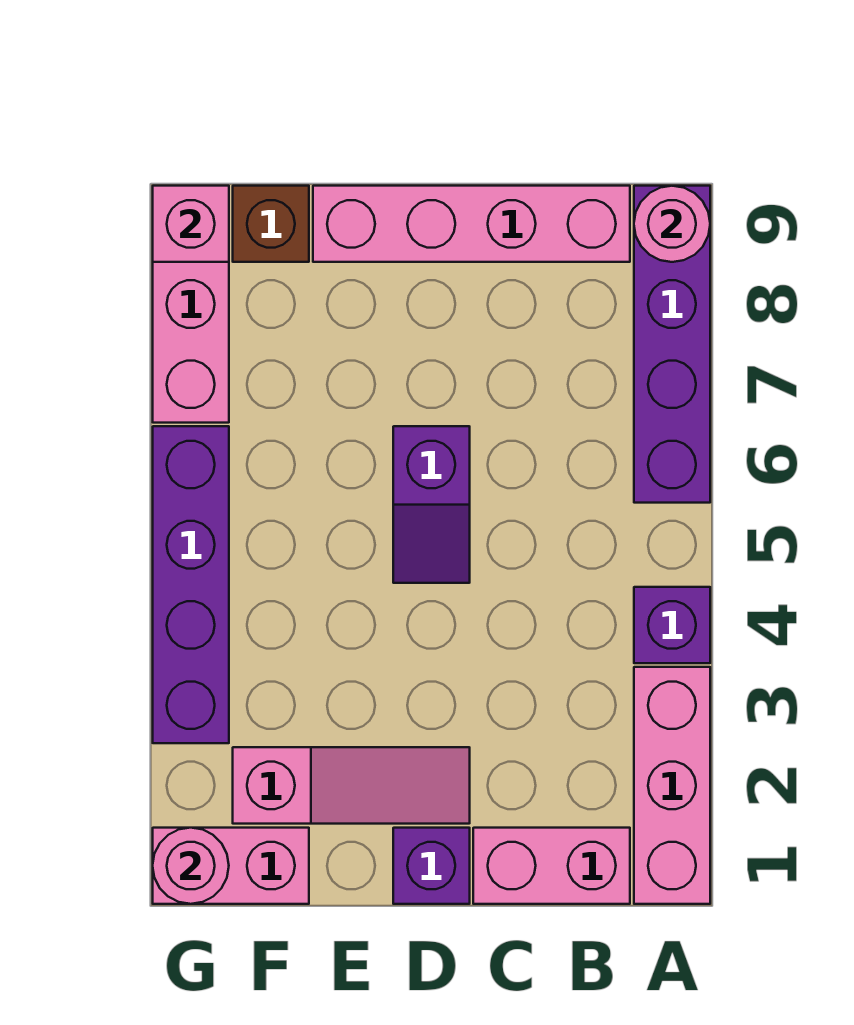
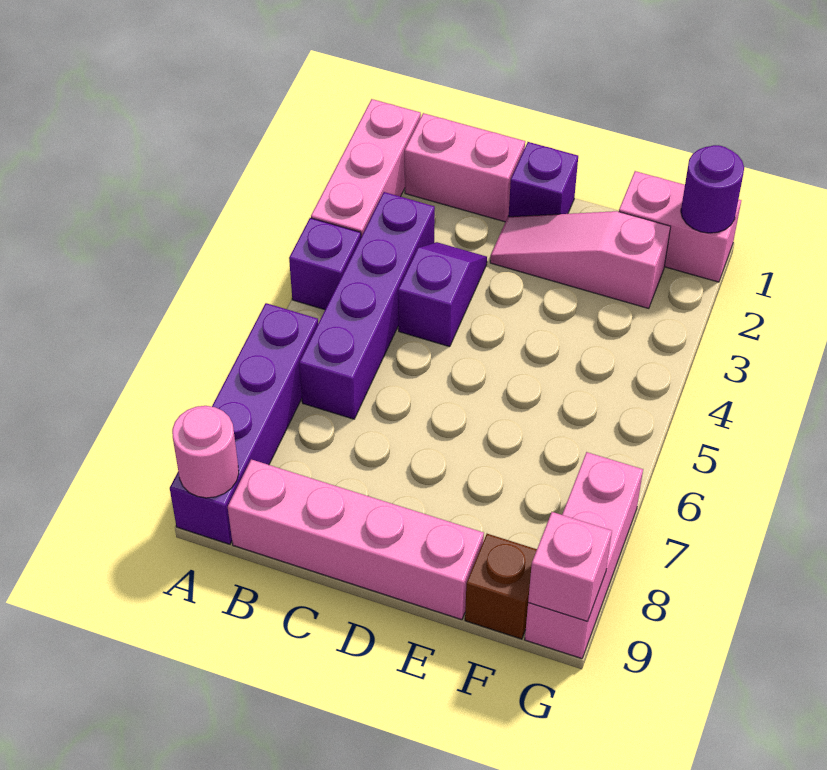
purple slope D5:D6 level 1 top 6 -> purple slope C3:C4 level 1 top 4
pink round brick G1 level 2 -> purple round brick G1 level 2
purple brick G3:G6 level 1 -> purple brick B3:B6 level 1

